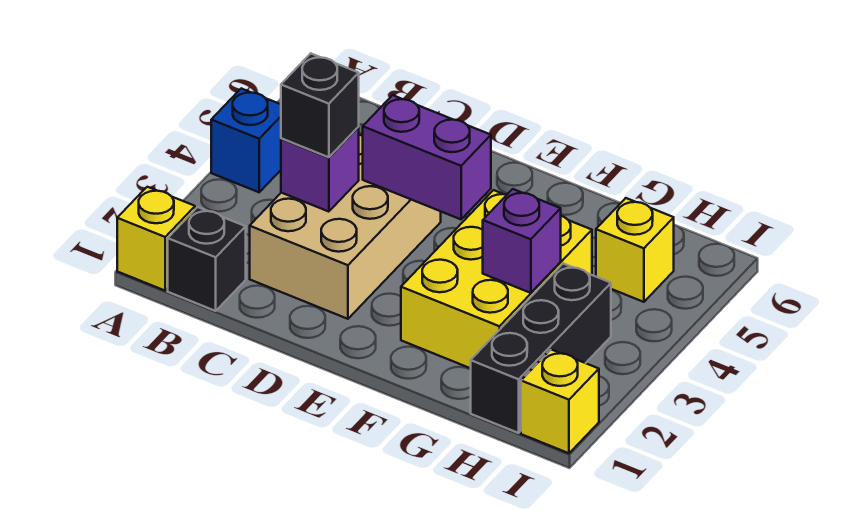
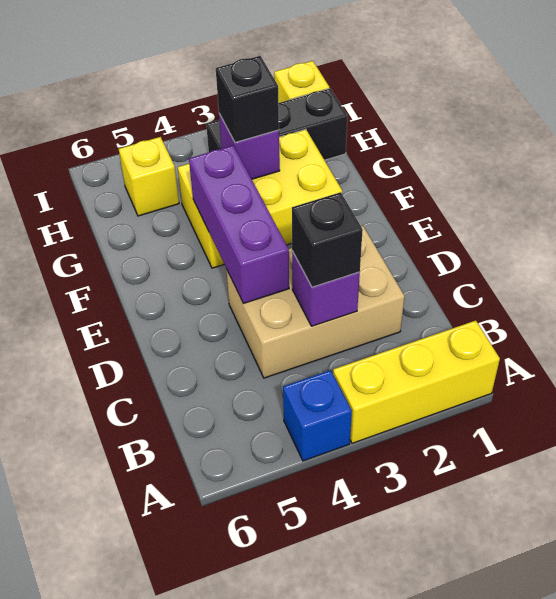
yellow brick A1 level 1 -> yellow brick A1:A3 level 1
black brick B1 level 1 -> black brick G3 level 3
purple brick D4:E4 level 2 -> purple brick D4:F4 level 2

